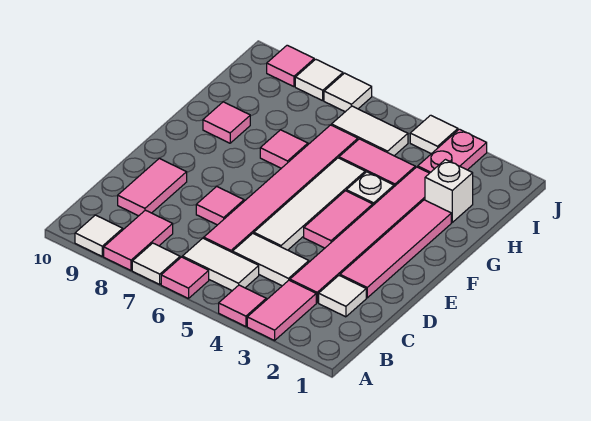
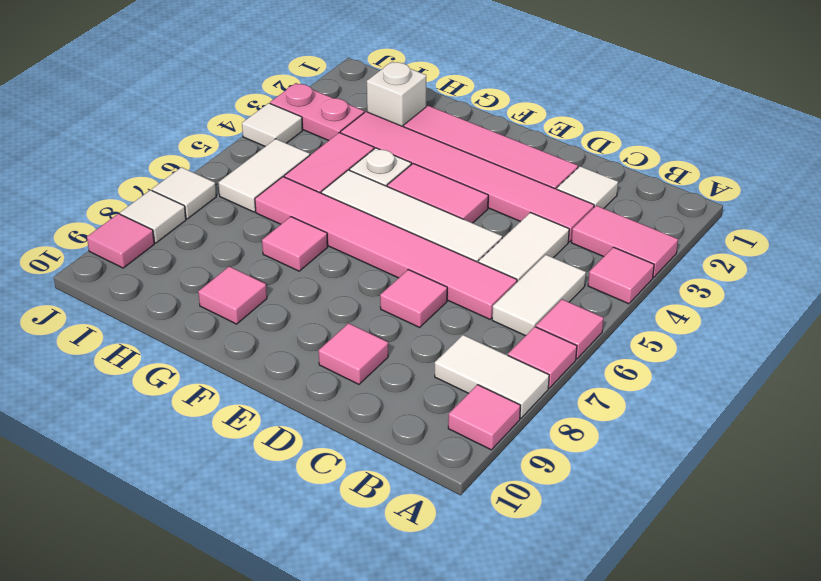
white tile A7 level 1 -> pink tile A7 level 1
pink tile A8:B8 level 1 -> white tile A8:B8 level 1
white tile A9 level 1 -> pink tile A9 level 1
pink tile C9:D9 level 1 -> pink tile D9 level 1

